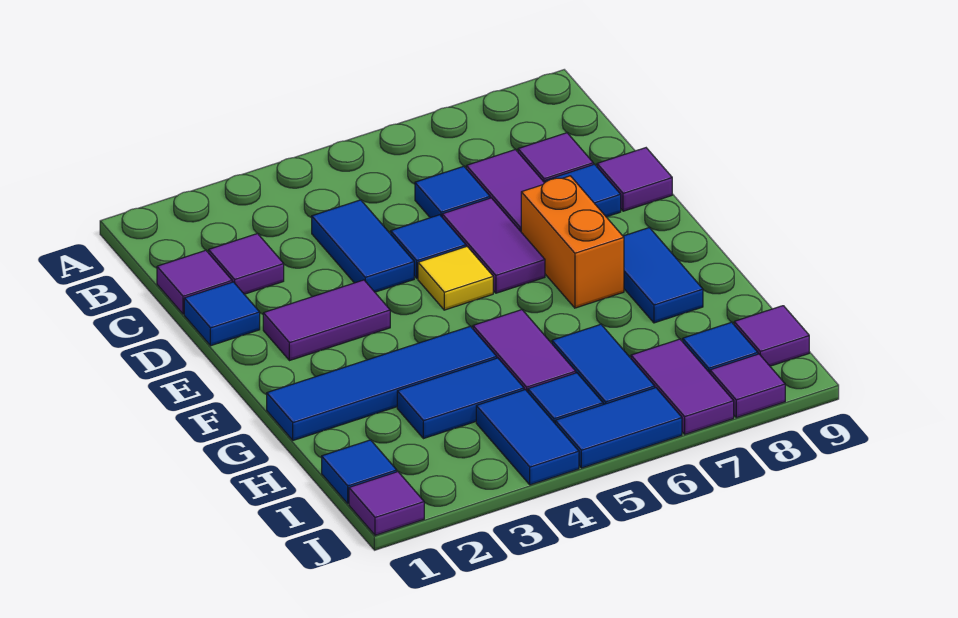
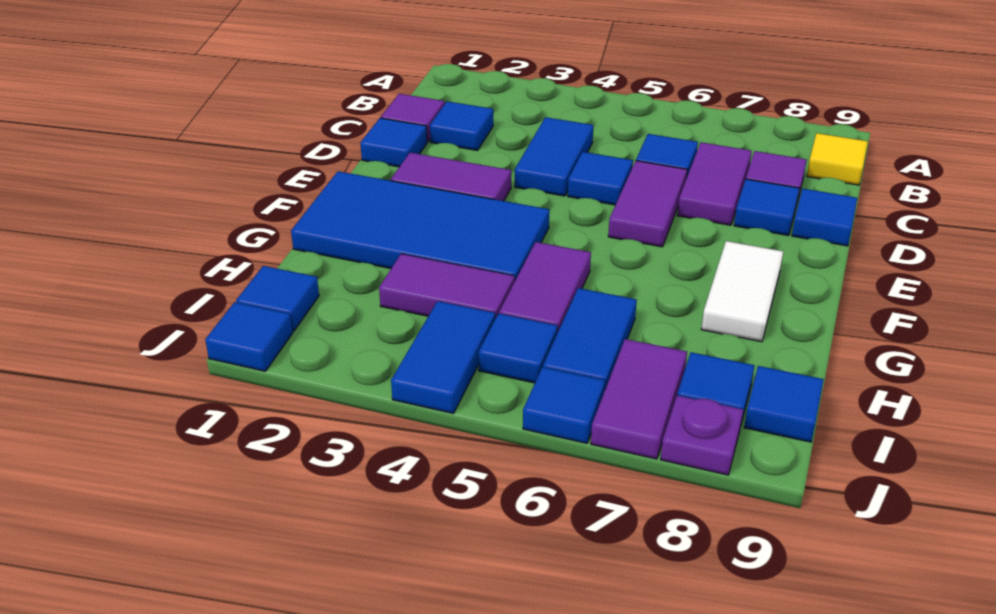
purple tile C2 level 1 -> blue tile C2 level 1
purple tile D9 level 1 -> blue tile D9 level 1
yellow tile E5 level 1 -> yellow tile B9 level 1
orange brick E7:F7 level 1 -> none
blue tile F8:G8 level 1 -> white tile F8:G8 level 1
blue tile G1:G4 level 1 -> blue tile F1:G4 level 1
blue tile H3:H4 level 1 -> purple tile H3:H4 level 1
purple tile I9 level 1 -> blue tile I9 level 1
purple tile J1 level 1 -> blue tile J1 level 1
blue tile J5:J6 level 1 -> blue tile J6 level 1
purple tile J8 level 1 -> purple plate J8 level 1

